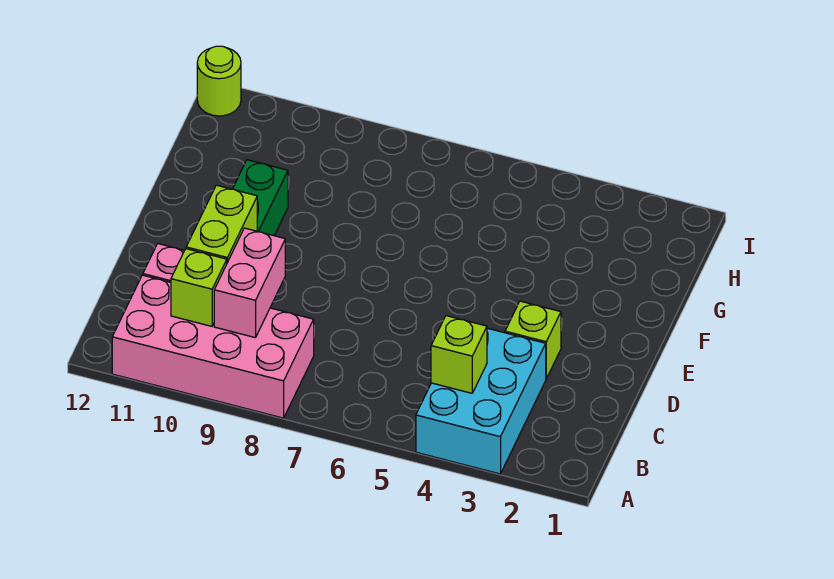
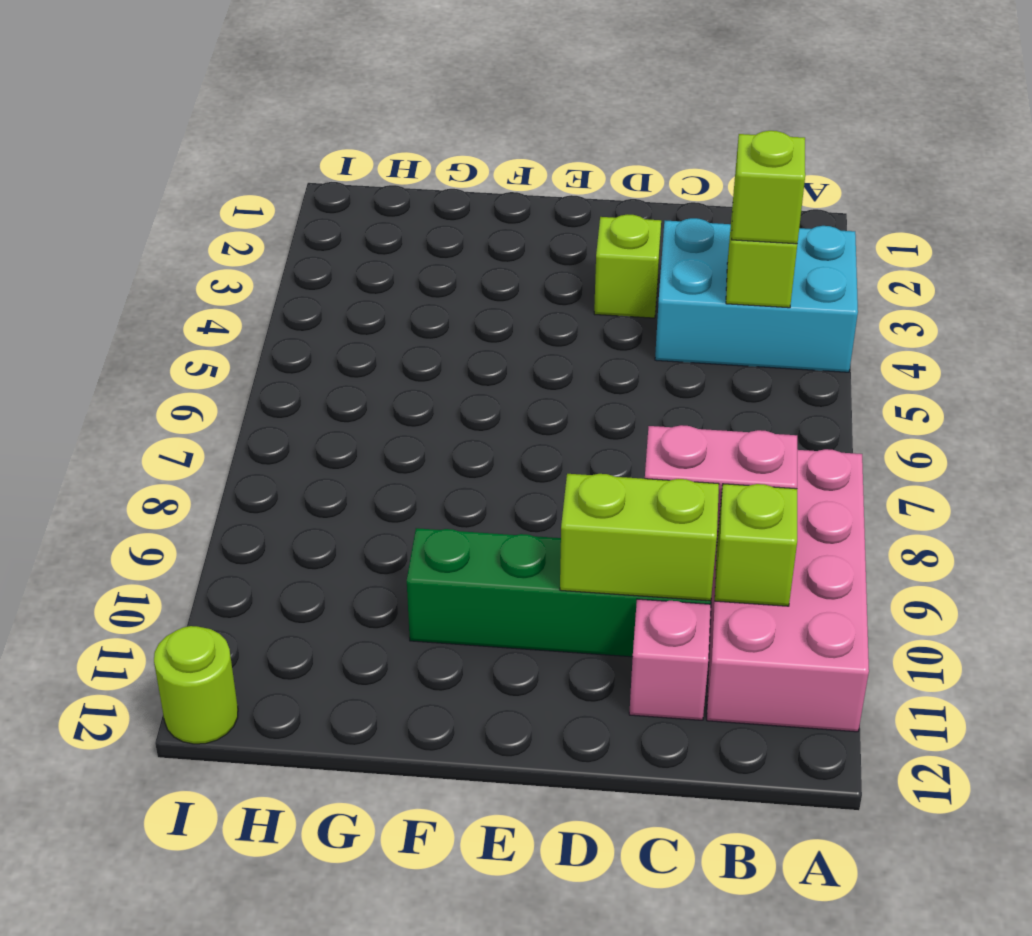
none -> lime brick B4 level 3

